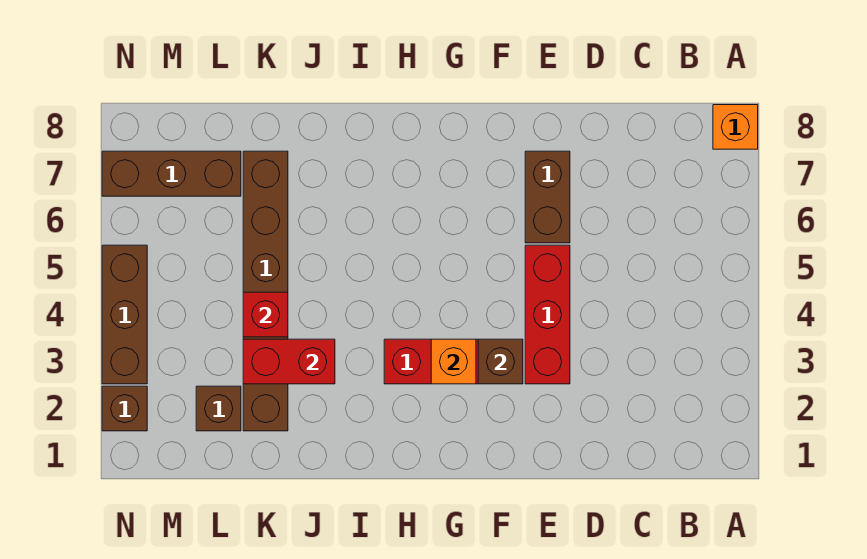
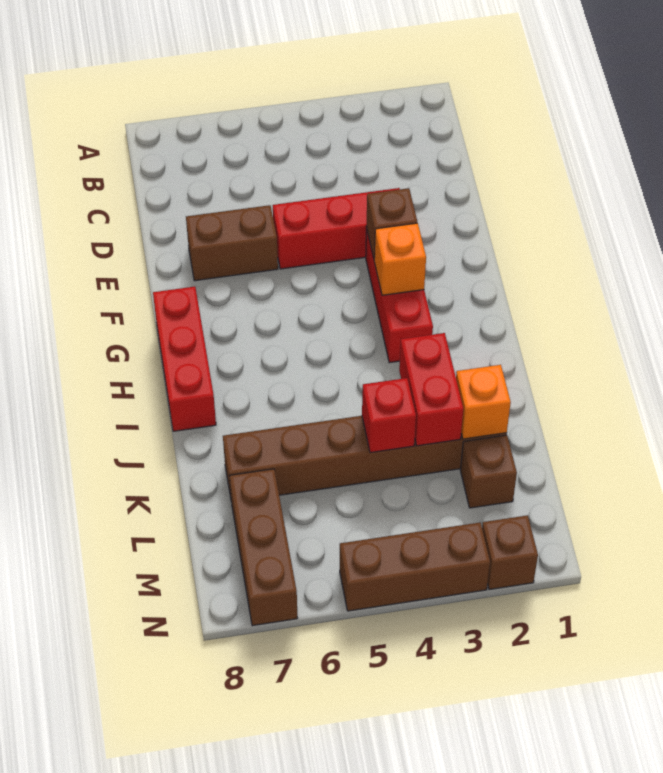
orange brick A8 level 1 -> orange brick K2 level 2
none -> red brick G8:I8 level 1

